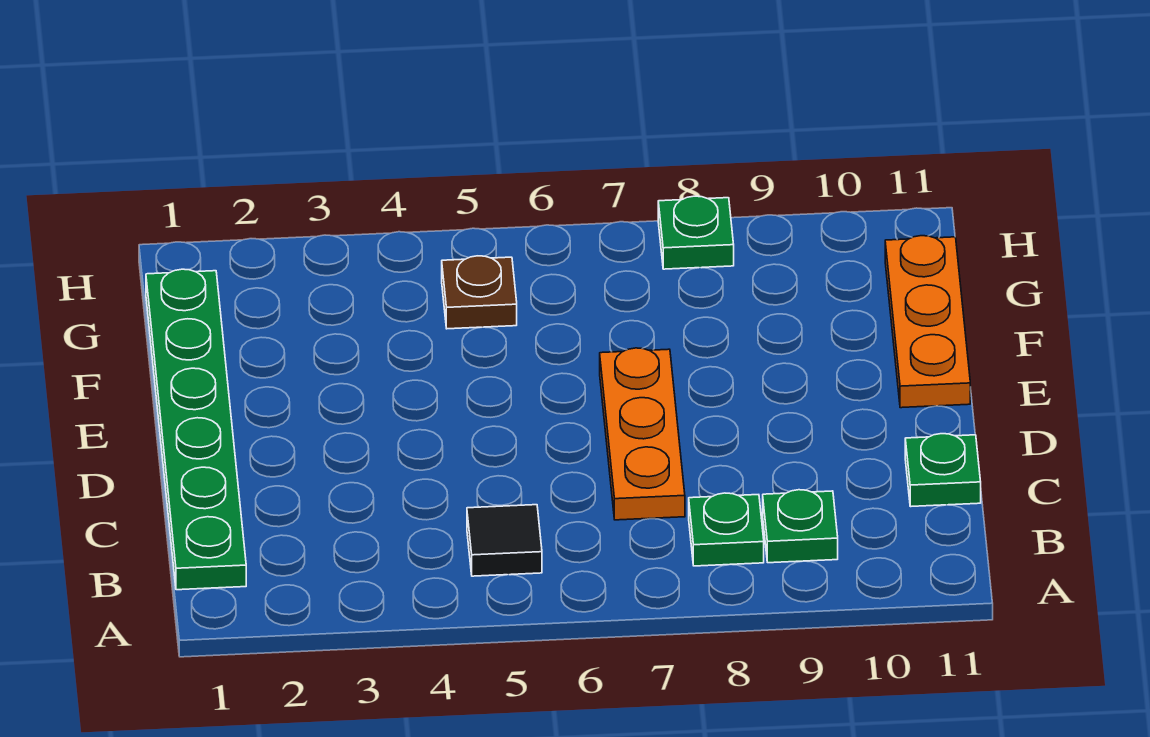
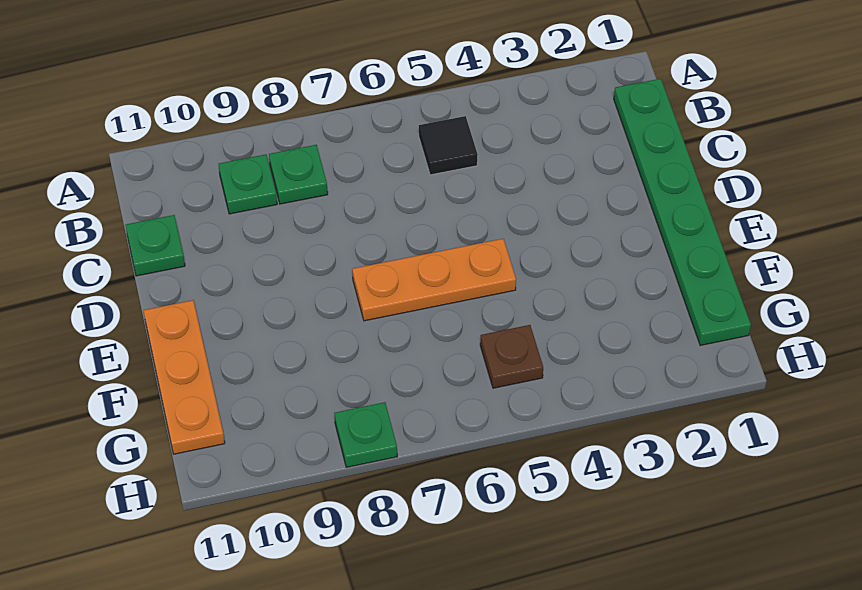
orange plate C7:E7 level 1 -> orange plate E5:E7 level 1

